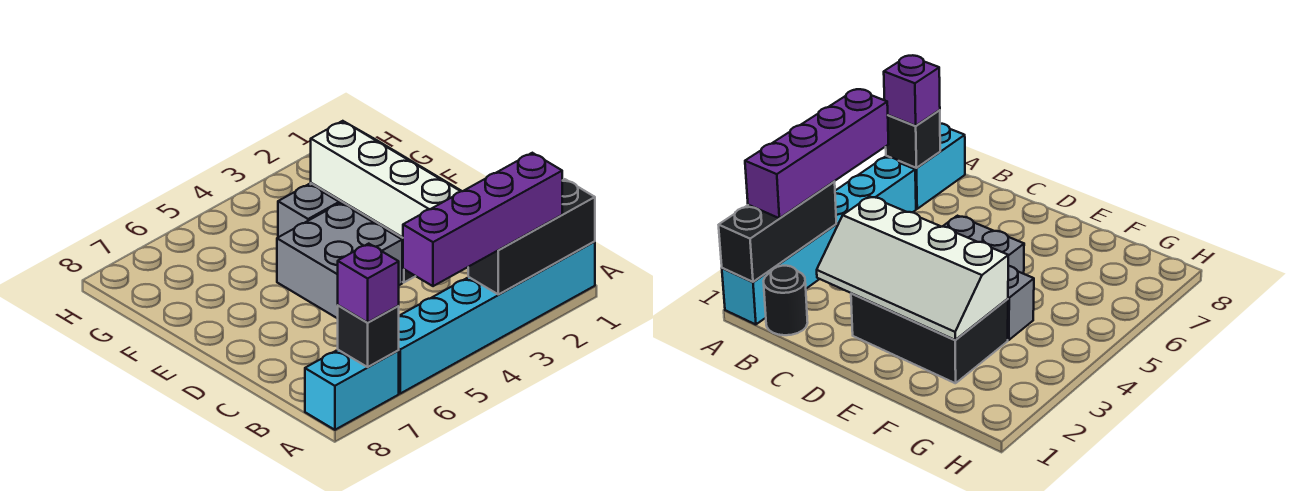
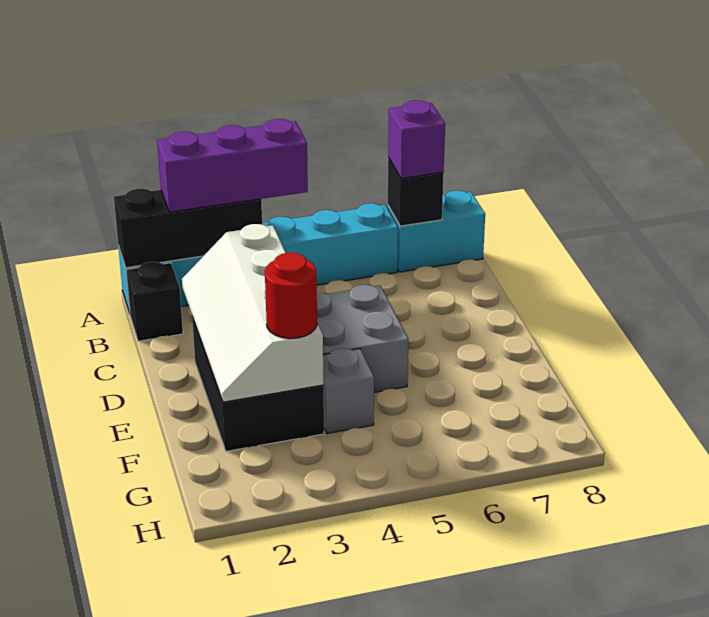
purple brick A2:A5 level 3 -> purple brick A2:A4 level 3
black round brick B1 level 1 -> black brick B1 level 1
none -> red round brick F3 level 3

